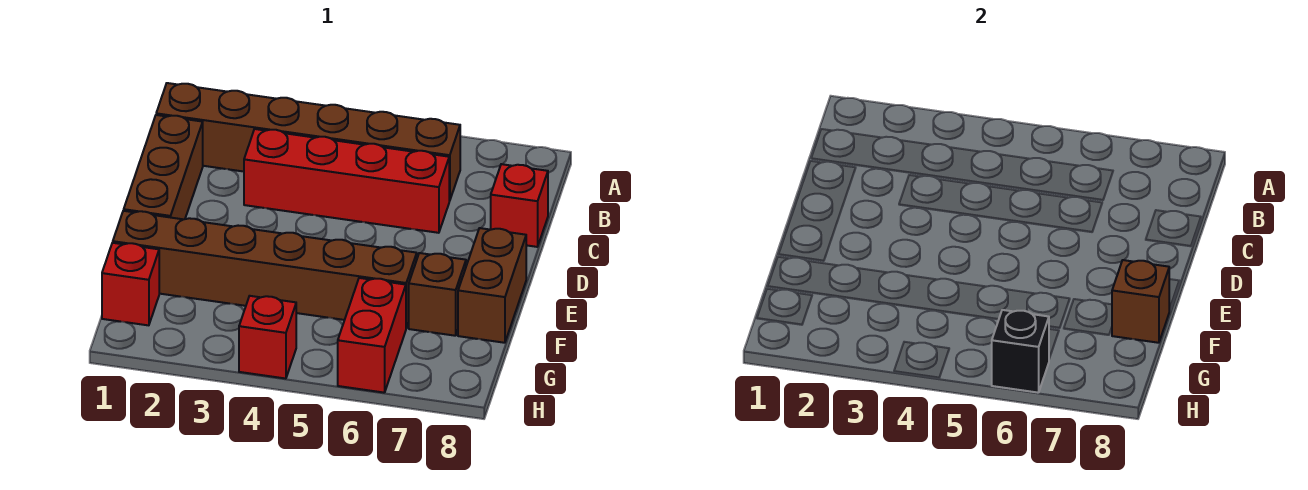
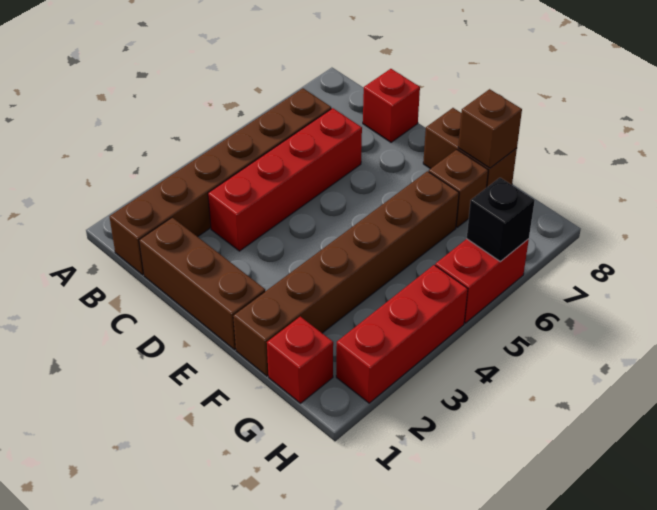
red brick G6:H6 level 1 -> red brick H5:H6 level 1
red brick H4 level 1 -> red brick H2:H4 level 1

